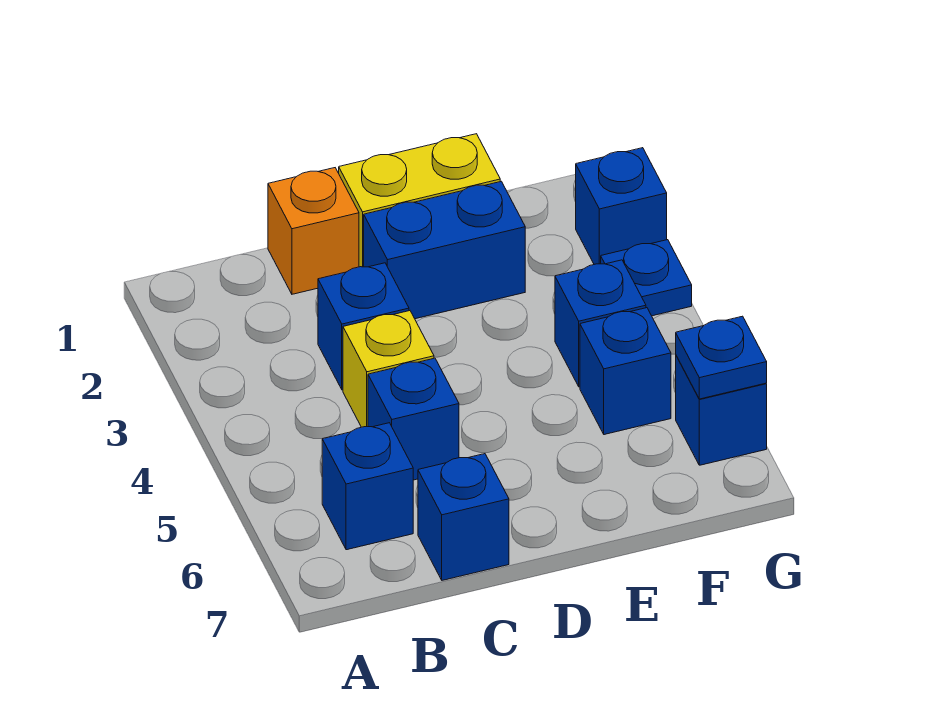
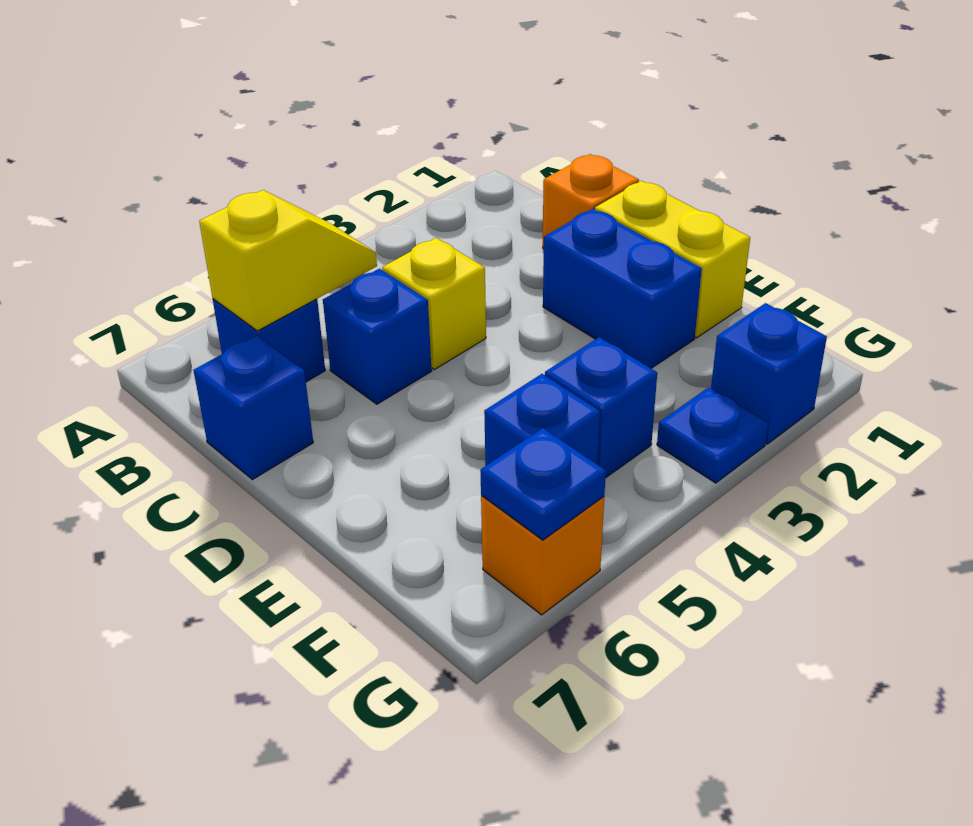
none -> yellow slope B5:B6 level 2 top 6
blue brick C3 level 1 -> none
blue brick G6 level 1 -> orange brick G6 level 1

